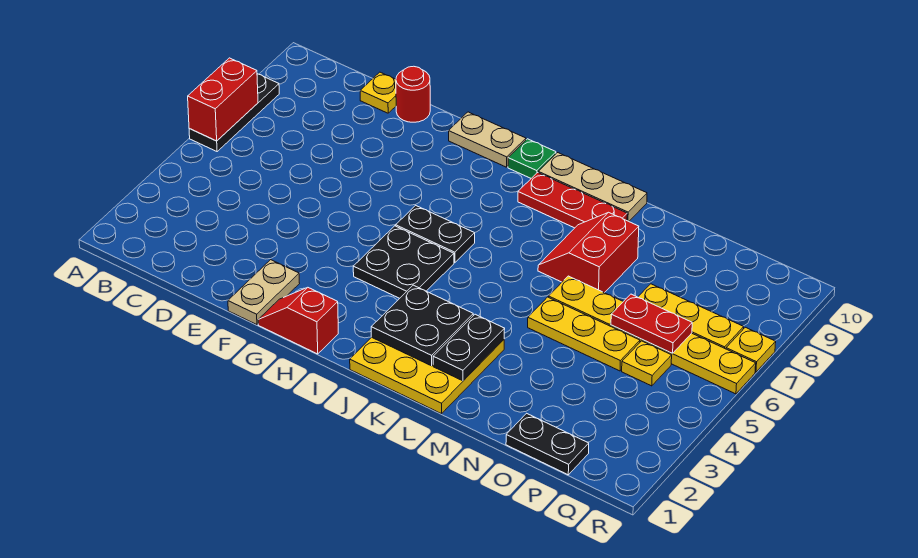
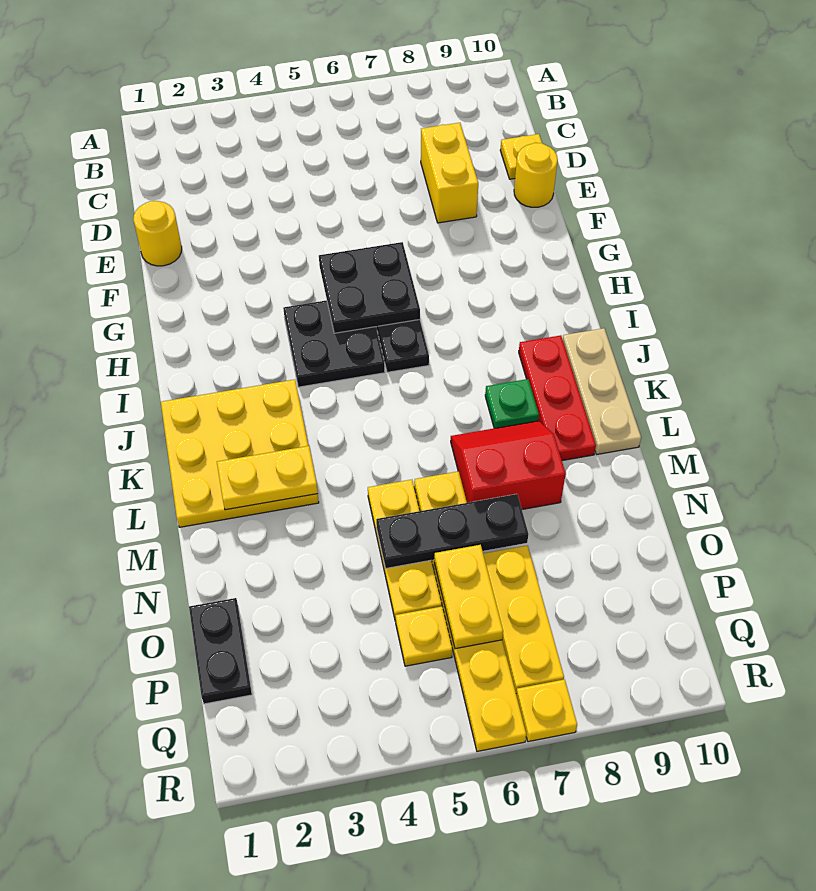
black plate A6:A8 level 1 -> black plate N5:N7 level 2
red brick A6:A7 level 2 -> none
none -> yellow brick D8:E8 level 1
none -> yellow round brick E1 level 1
red round brick E10 level 1 -> yellow round brick E10 level 1
tan plate F1:F2 level 1 -> none
red slope G1:H1 level 1 top H -> none
tan plate G10:H10 level 1 -> none
green plate I10 level 1 -> green plate K8 level 1
black plate J2:K3 level 2 -> black plate G5:H6 level 2
black plate L2:L3 level 2 -> yellow plate L2:L3 level 2
red plate O6:P6 level 2 -> yellow plate O6:P6 level 2

